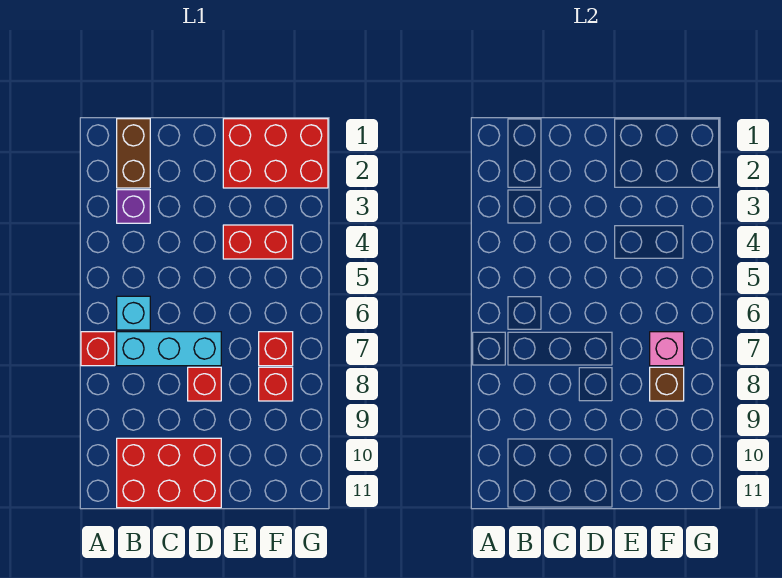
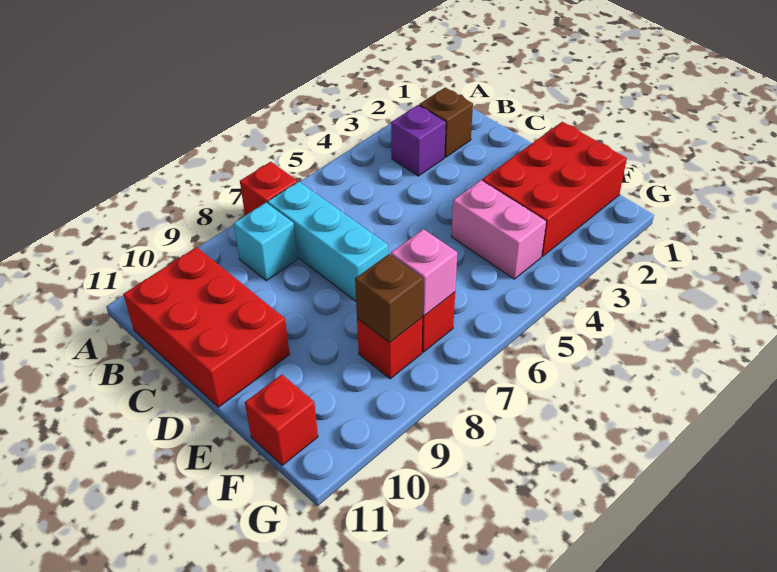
brown brick B1:B2 level 1 -> brown brick B2 level 1
cyan brick B6 level 1 -> cyan brick B8 level 1
red brick D8 level 1 -> red brick F11 level 1
red brick E1:G2 level 1 -> red brick E1:F3 level 1
red brick E4:F4 level 1 -> pink brick E4:F4 level 1

